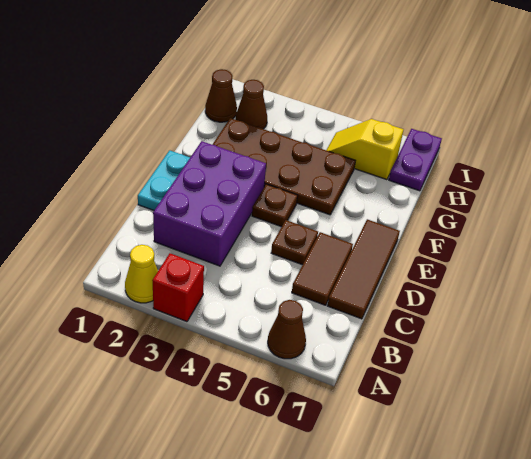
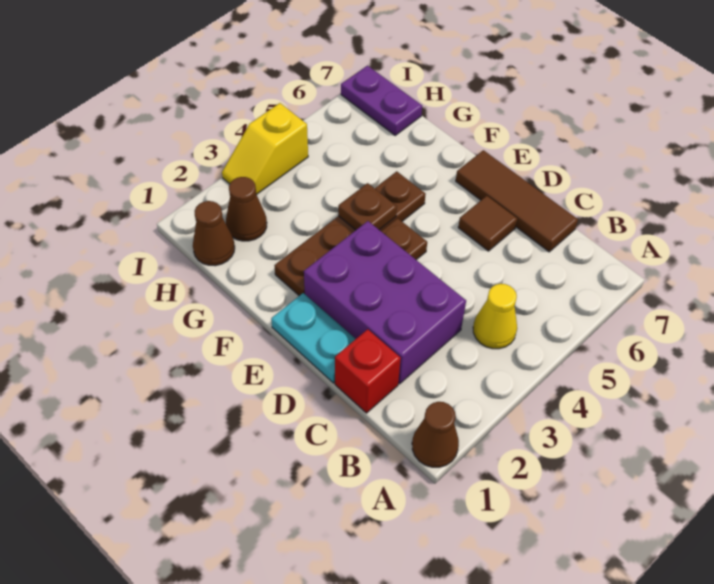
yellow cone A2 level 1 -> yellow cone B4 level 1
red brick A3 level 1 -> red brick C1 level 1
brown cone A6 level 1 -> brown cone A1 level 1
brown tile C6:D6 level 1 -> brown tile D6 level 1
brown plate D5 level 1 -> brown plate F4 level 2
brown plate F2:G5 level 1 -> brown plate F2:F5 level 1
yellow slope H5:H6 level 1 top 6 -> yellow slope I3:I4 level 1 top 4

